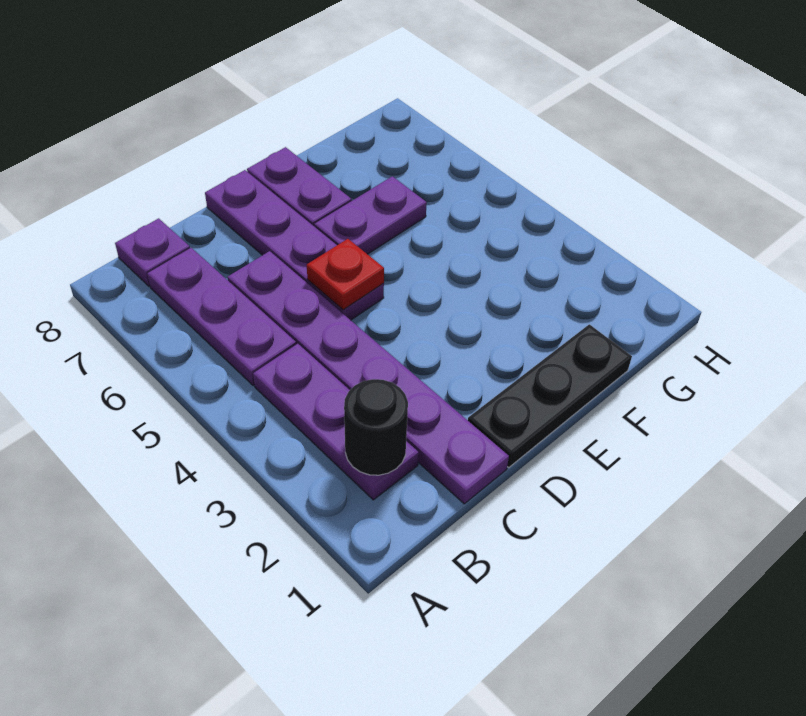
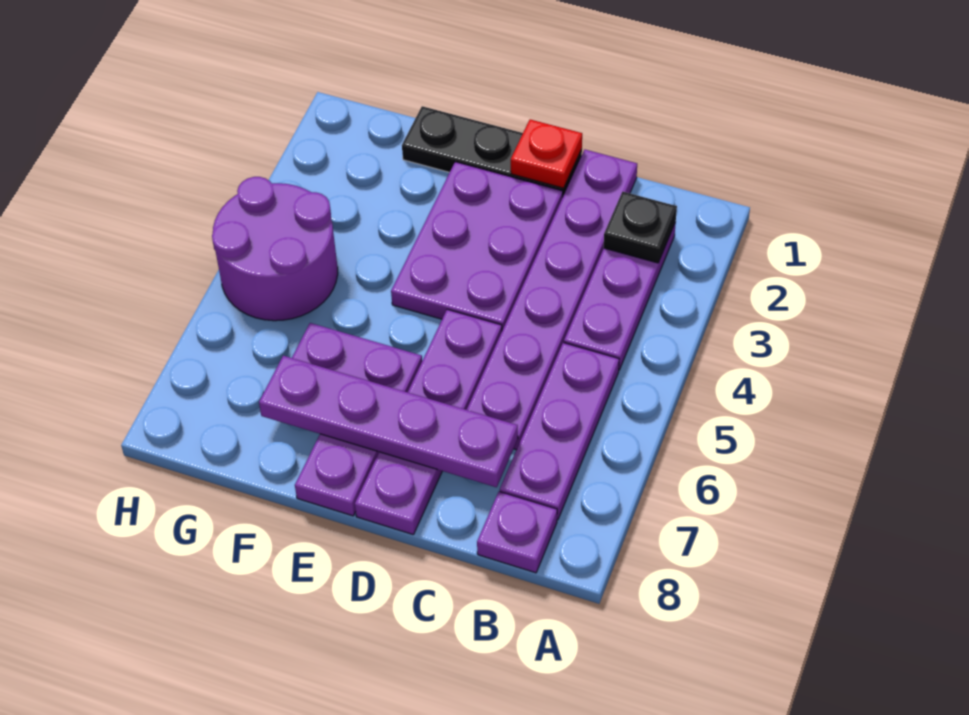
black round brick B2 level 2 -> black plate B2 level 2
none -> purple plate C7:F7 level 2
none -> purple plate D2:E4 level 1
red plate D5 level 2 -> red plate D1 level 2
none -> purple round brick G4:H5 level 1

